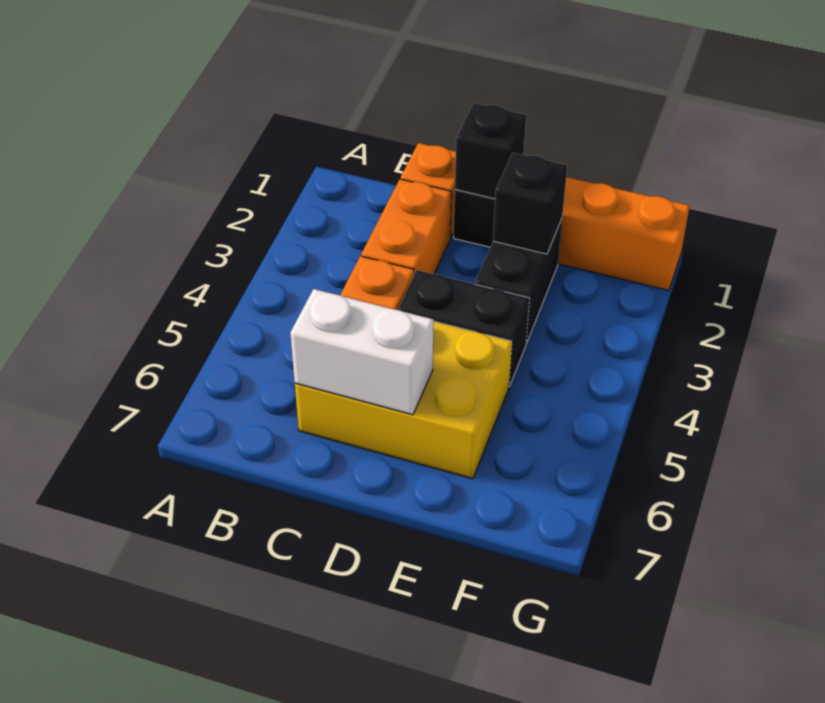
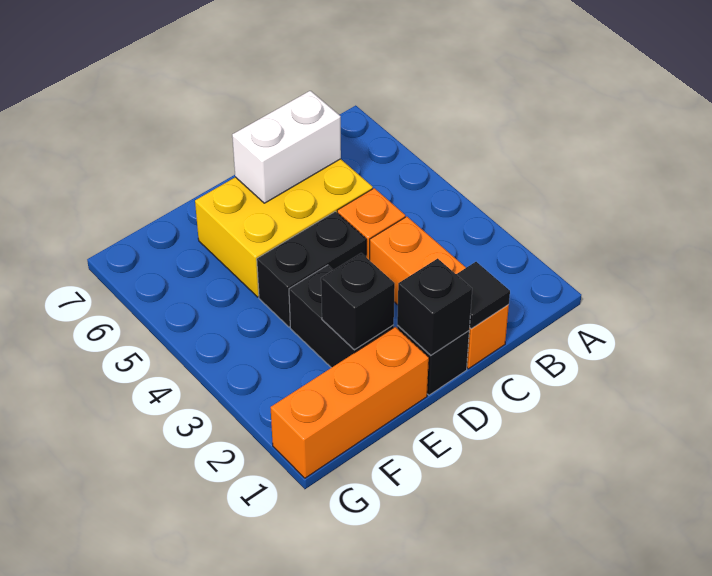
none -> black tile C1 level 2

